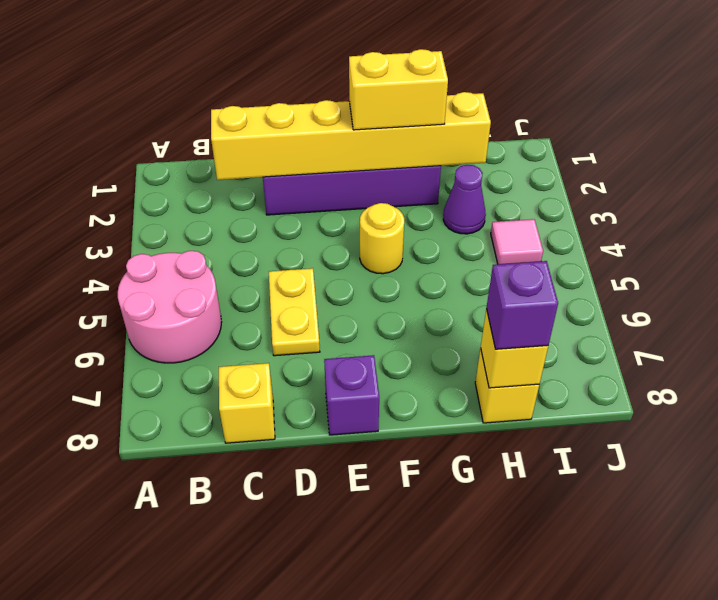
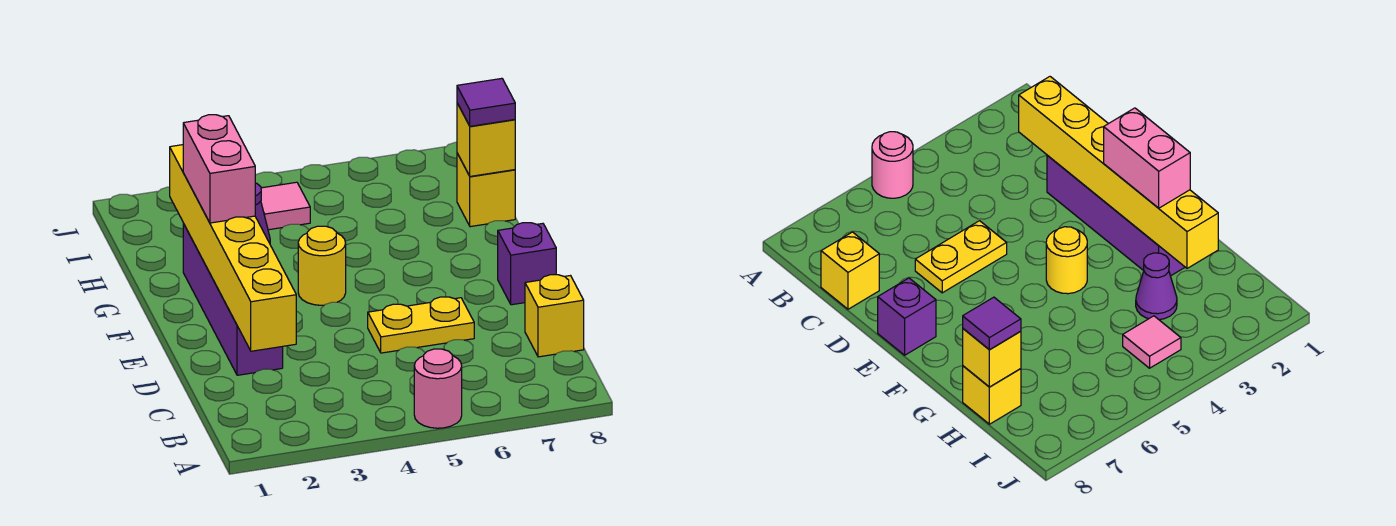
pink round brick A5:B6 level 1 -> pink round brick A5 level 1
yellow brick F2:G2 level 3 -> pink brick F2:G2 level 3
purple brick H8 level 3 -> purple tile H8 level 3

